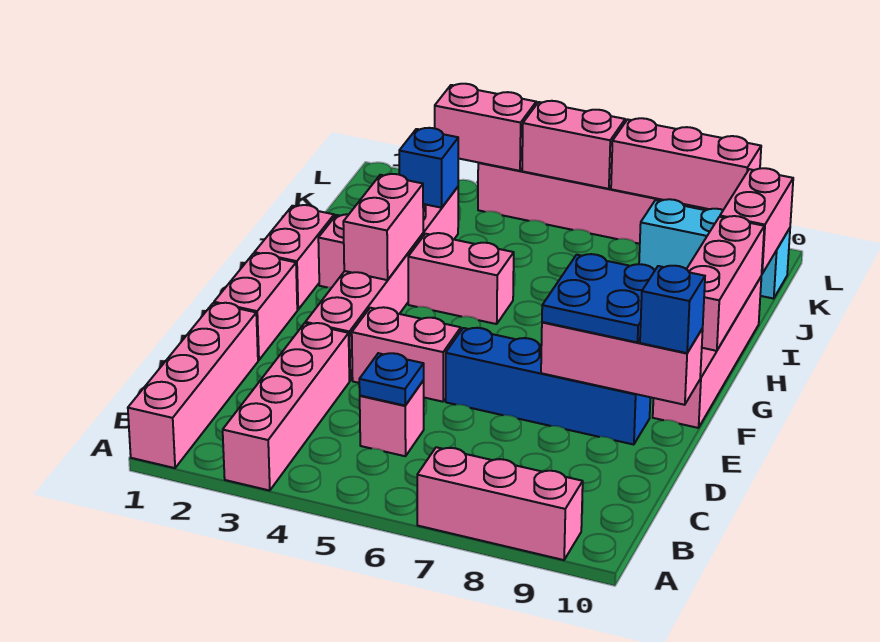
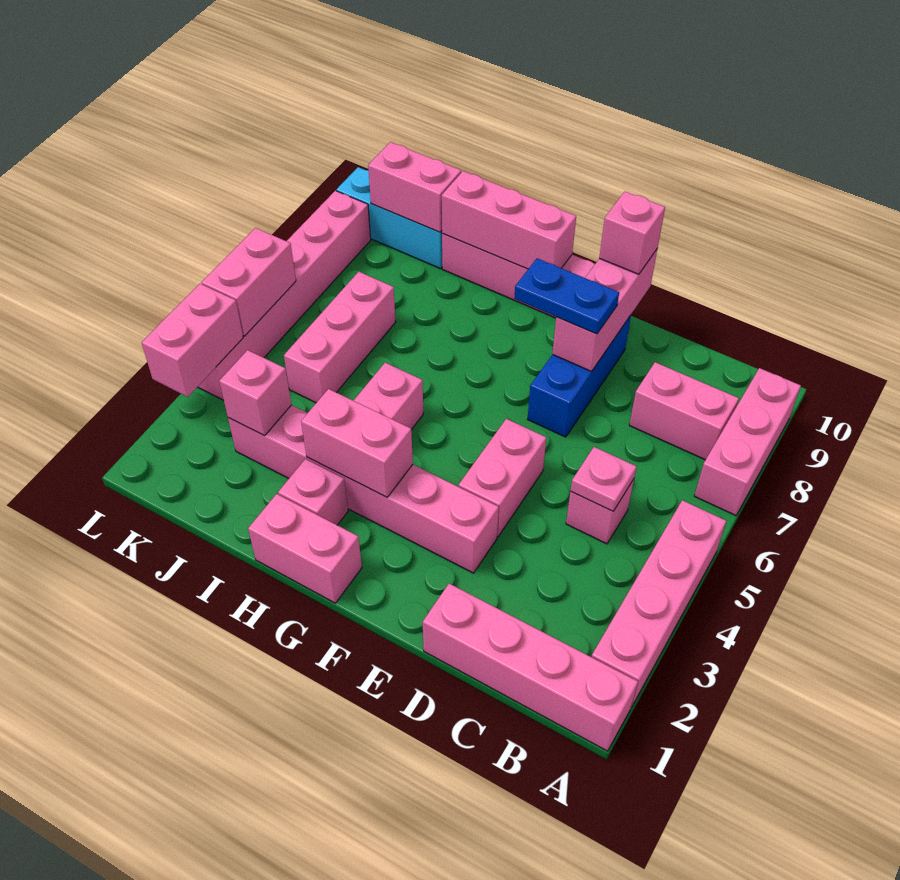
pink brick A3:D3 level 1 -> pink brick A2:A5 level 1
blue plate C5 level 2 -> pink plate C5 level 2
pink brick E1:F1 level 1 -> pink brick B8:C8 level 1
blue brick E6:E9 level 1 -> blue brick E7:E9 level 1
blue plate E8:F9 level 3 -> blue plate E8:F8 level 3
blue brick E10 level 3 -> pink brick E10 level 3
blue brick J3 level 2 -> pink brick J3 level 2
cyan brick K8:K10 level 1 -> cyan brick J10:L10 level 1
pink brick L7:L9 level 2 -> pink brick J5:J7 level 1

